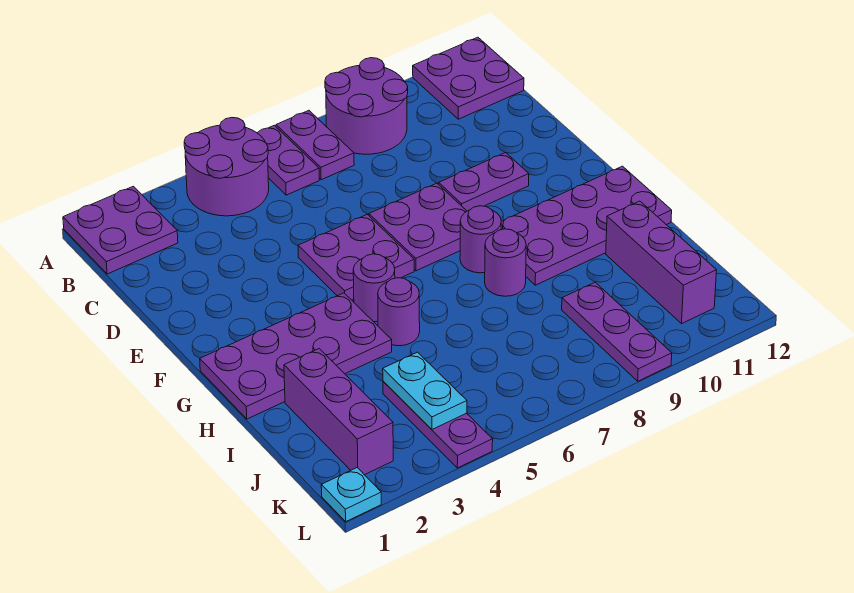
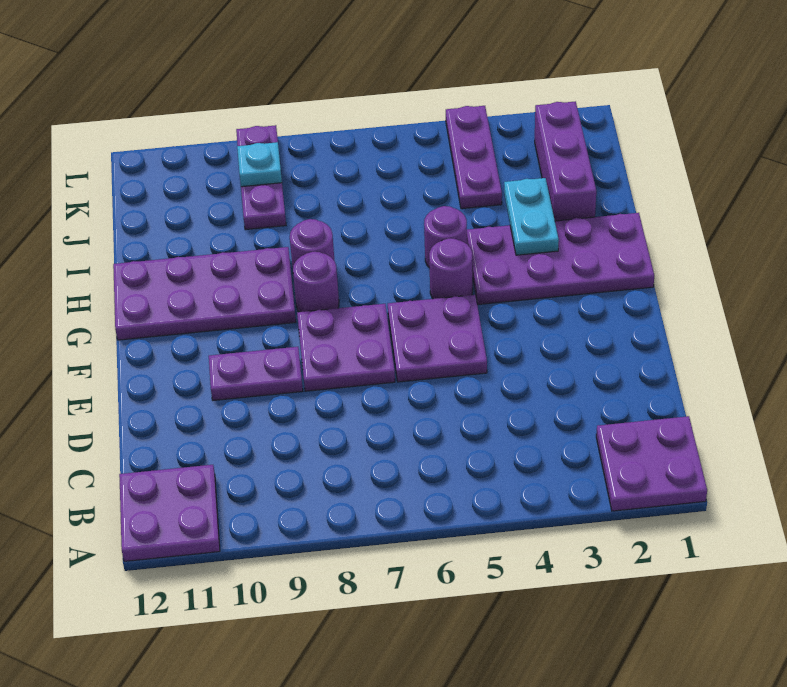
purple round brick A4:B5 level 1 -> none
purple plate A6:B6 level 1 -> none
purple plate A7:B7 level 1 -> none
purple round brick A8:B9 level 1 -> none
purple brick I11:K11 level 1 -> none
cyan plate J4:K4 level 2 -> cyan plate H3:I3 level 2
cyan plate L1 level 1 -> cyan plate K9 level 2

